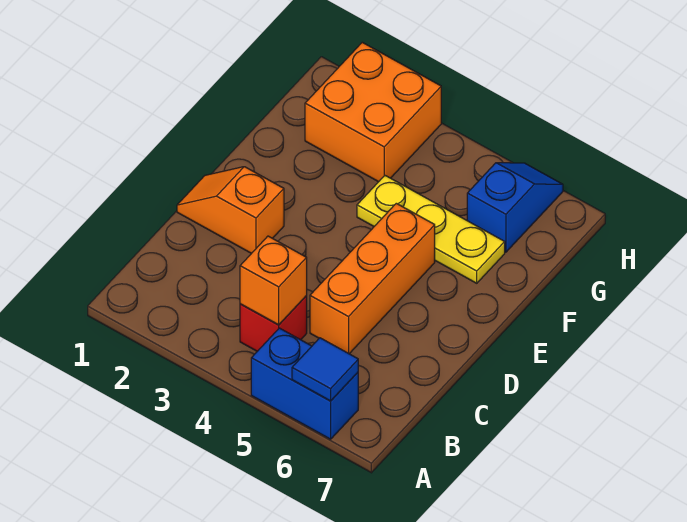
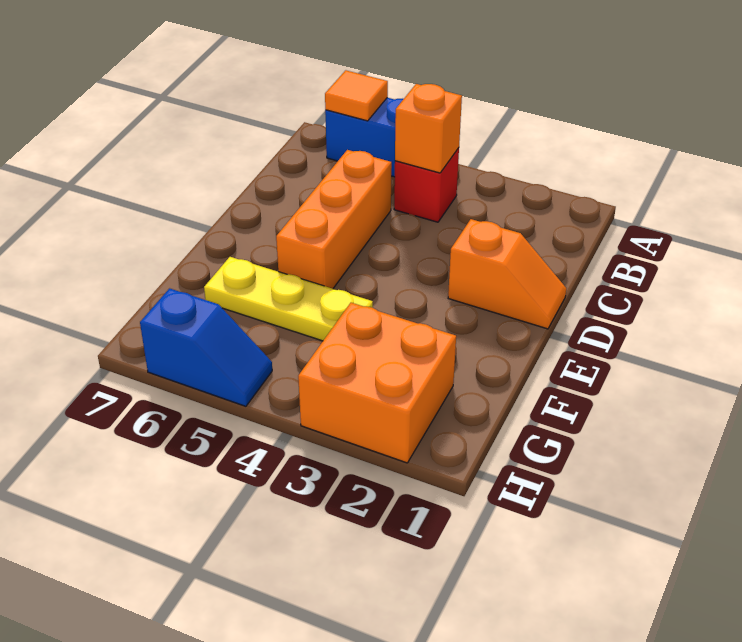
blue tile A6 level 2 -> orange tile A6 level 2
blue slope G6:H6 level 1 top G -> blue slope H5:H6 level 1 top 6

